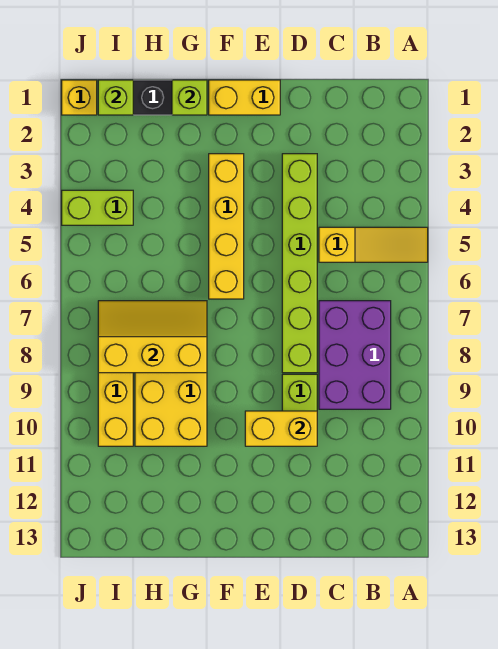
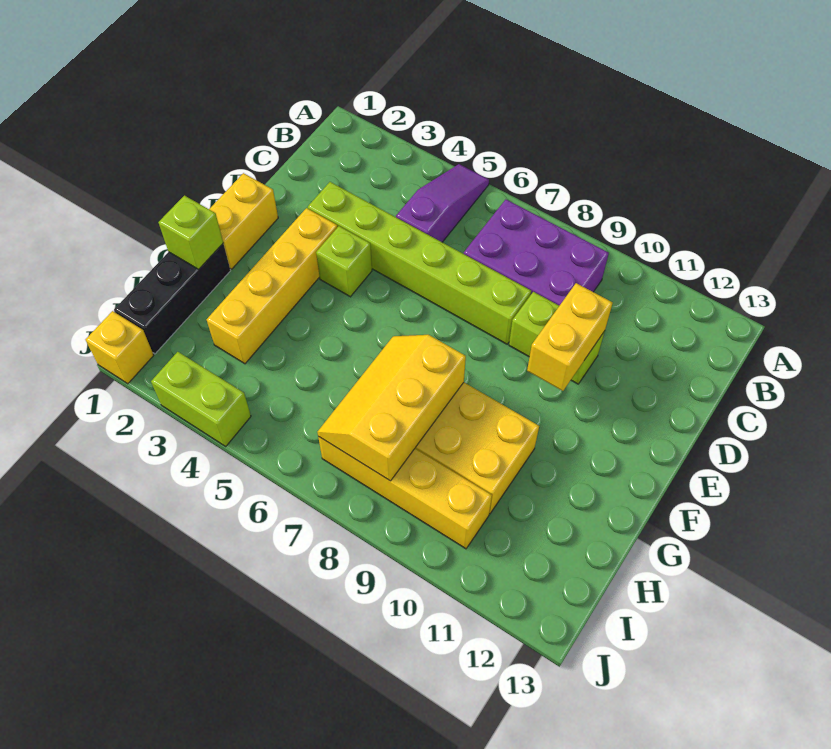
yellow slope A5:C5 level 1 top C -> purple slope A5:C5 level 1 top C
yellow brick F3:F6 level 1 -> yellow brick E3:H3 level 1
lime brick I1 level 2 -> lime brick E4 level 1
lime brick I4:J4 level 1 -> lime brick J3:J4 level 1

